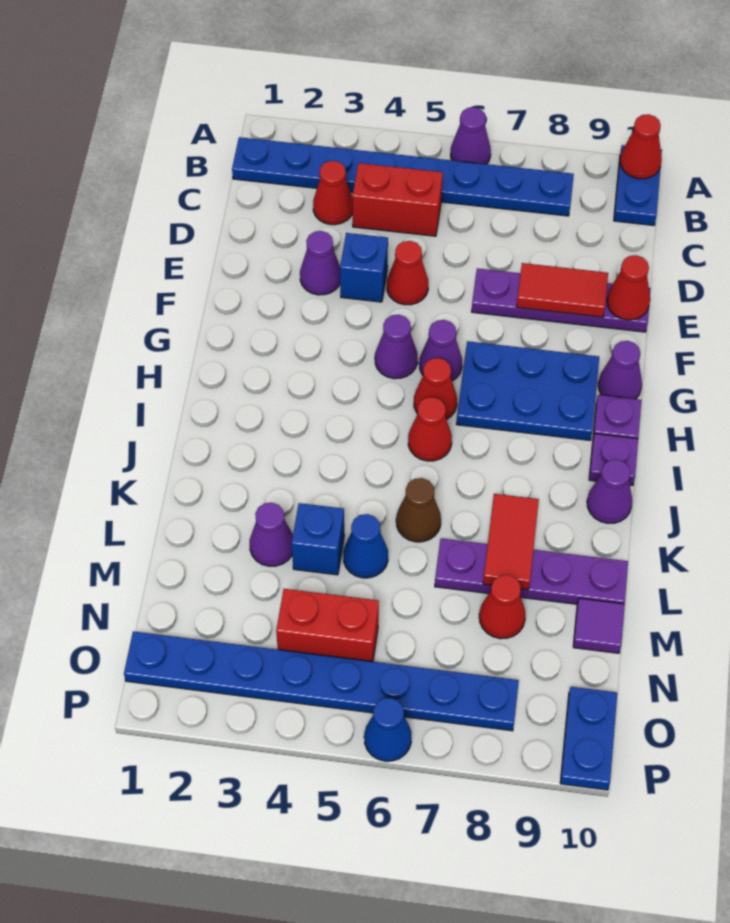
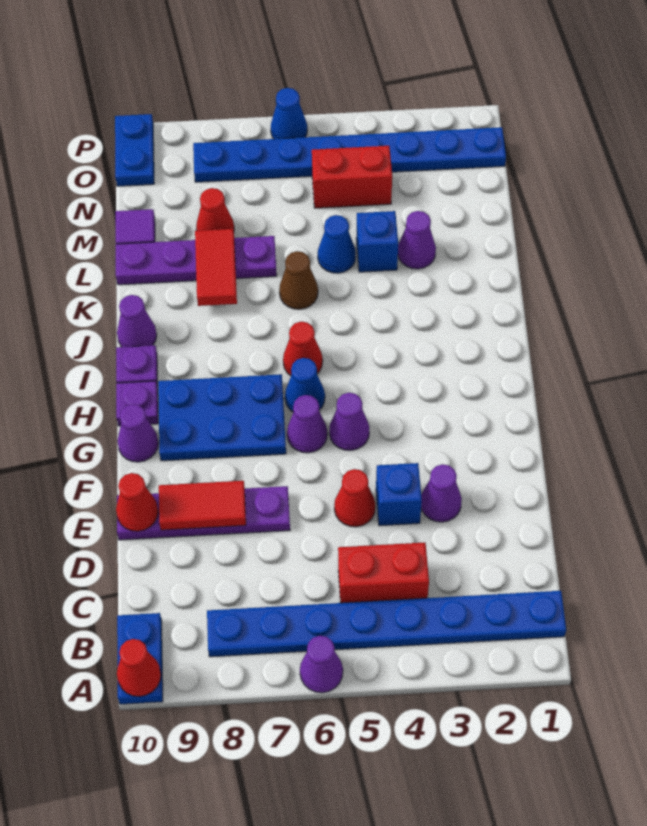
red cone C3 level 1 -> none
red cone H6 level 1 -> blue cone H6 level 1

